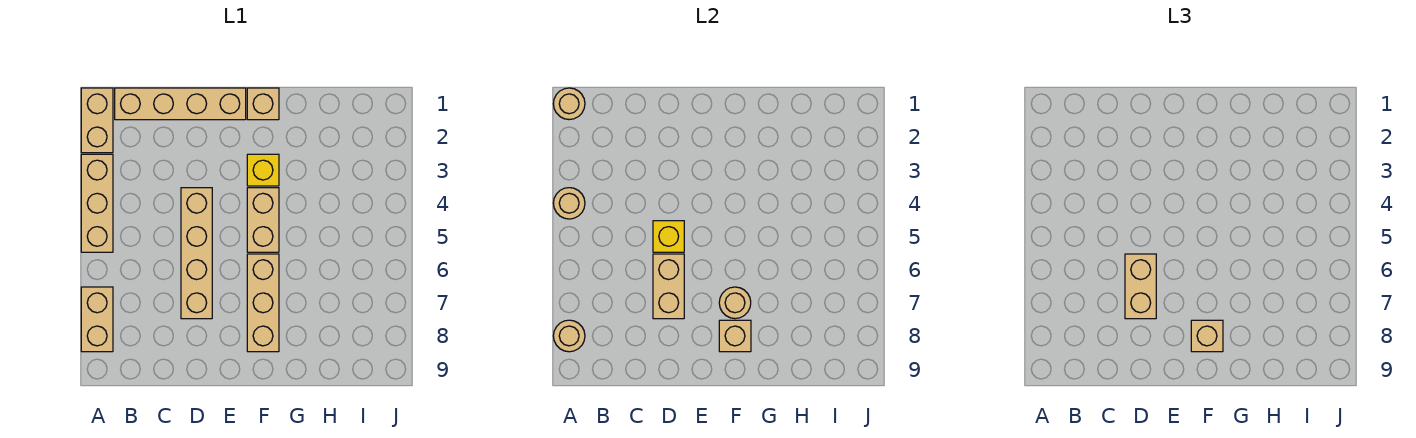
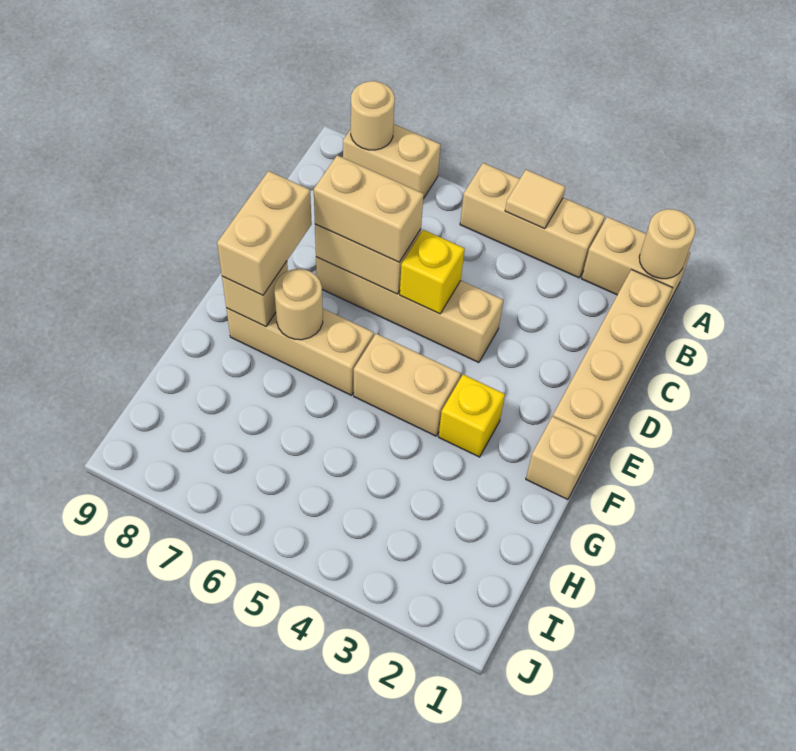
tan round brick A4 level 2 -> tan tile A4 level 2
tan brick F8 level 3 -> tan brick E8:F8 level 3

